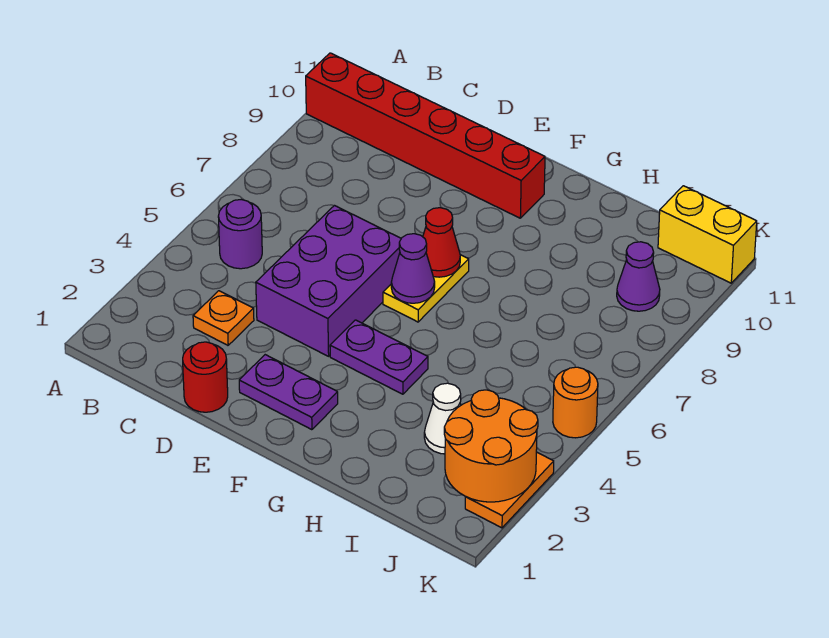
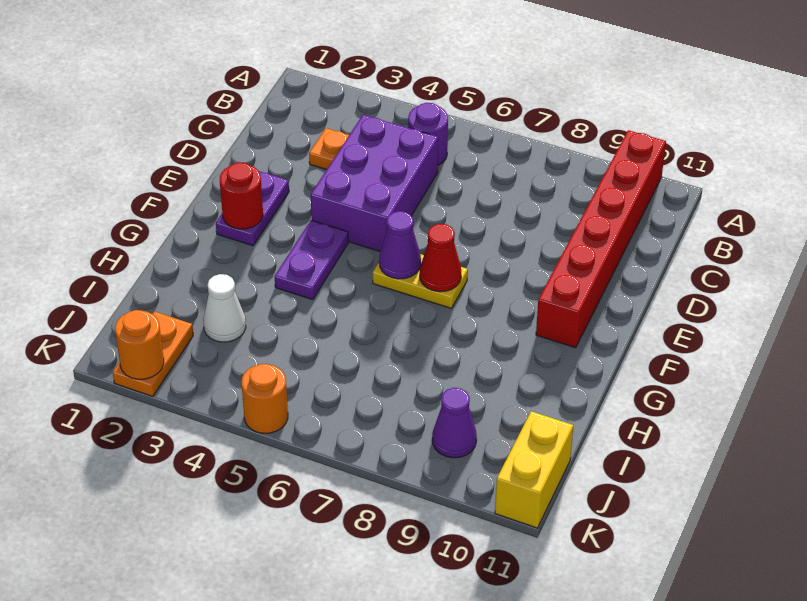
red round brick D1 level 1 -> red round brick F2 level 2
purple brick D4:E6 level 1 -> purple brick C4:E5 level 1
orange round brick J2:K3 level 2 -> orange round brick K2 level 2
orange plate K2:K3 level 1 -> orange plate J2:K2 level 1

